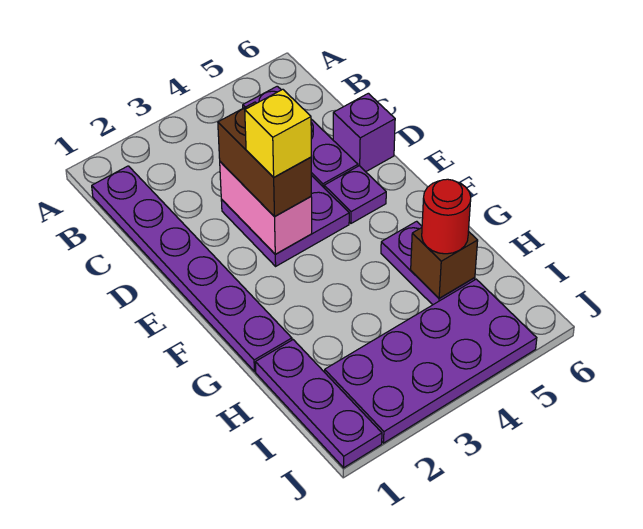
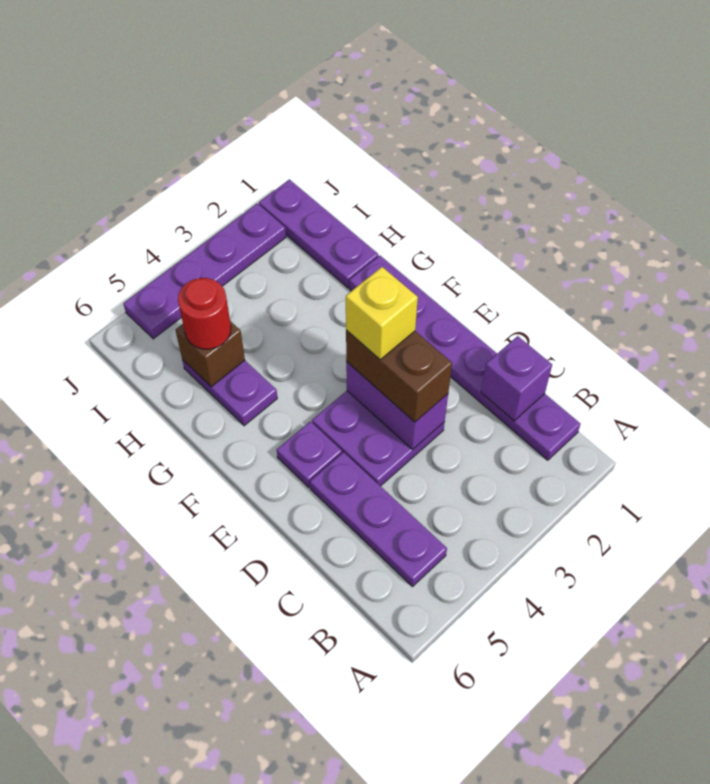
pink brick D3:E3 level 2 -> purple brick D3:E3 level 2
purple brick D6 level 1 -> purple brick C1 level 2
purple plate I2:J5 level 1 -> purple plate J2:J5 level 1

